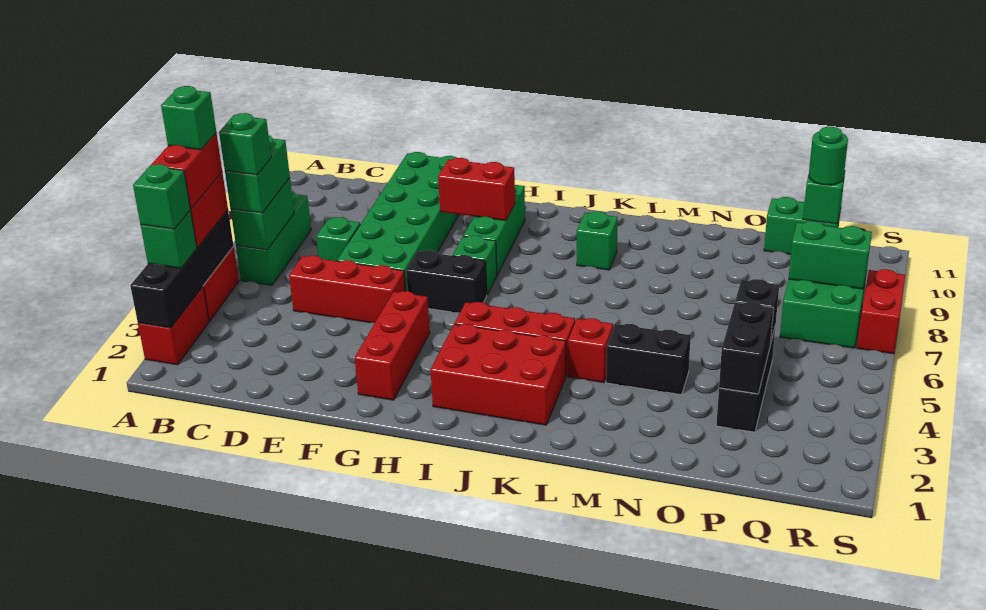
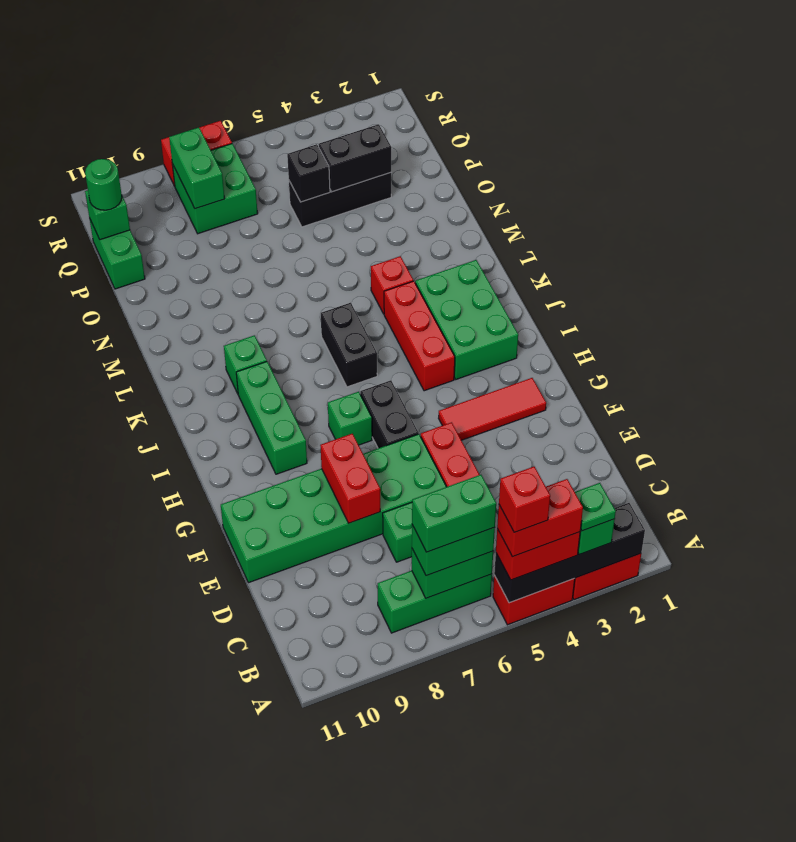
green brick A3 level 4 -> green plate A3 level 4
green brick A5 level 5 -> red brick A5 level 5
green brick B6 level 4 -> green brick B6:B7 level 4
red brick G2:G4 level 1 -> red tile G2:G4 level 1
red brick G9:H9 level 2 -> red brick E8:F8 level 2
green brick H8:H10 level 1 -> green brick H9:J9 level 1
red brick I2:K3 level 1 -> green brick I2:K3 level 1
black brick M4:N4 level 1 -> black brick J6:K6 level 1

